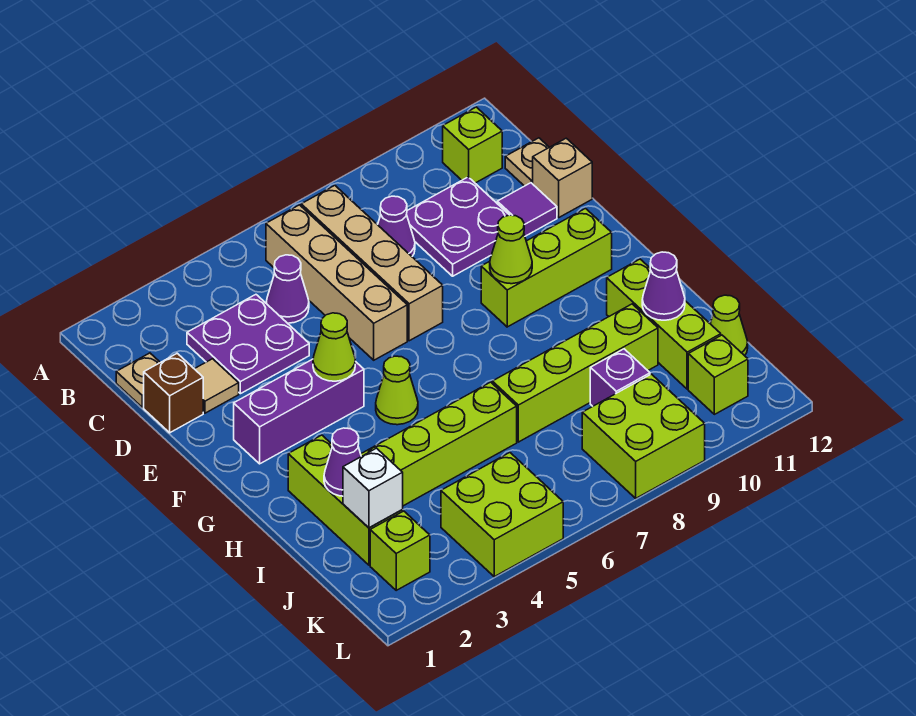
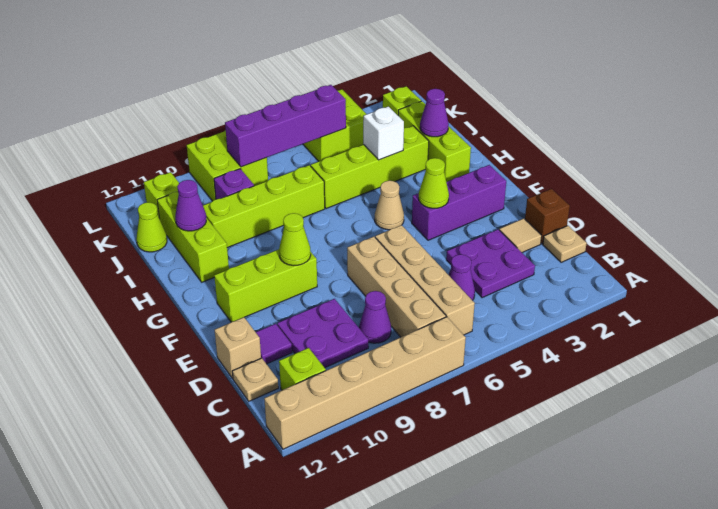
none -> tan brick A7:A12 level 1
lime cone G5 level 1 -> tan cone G5 level 1
white brick J2 level 2 -> white brick I4 level 2
none -> purple brick K5:K8 level 2

